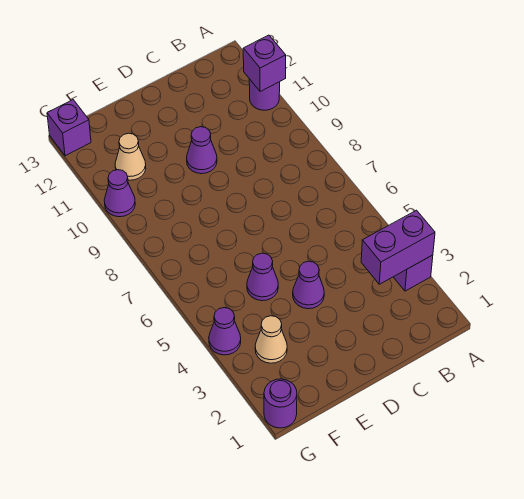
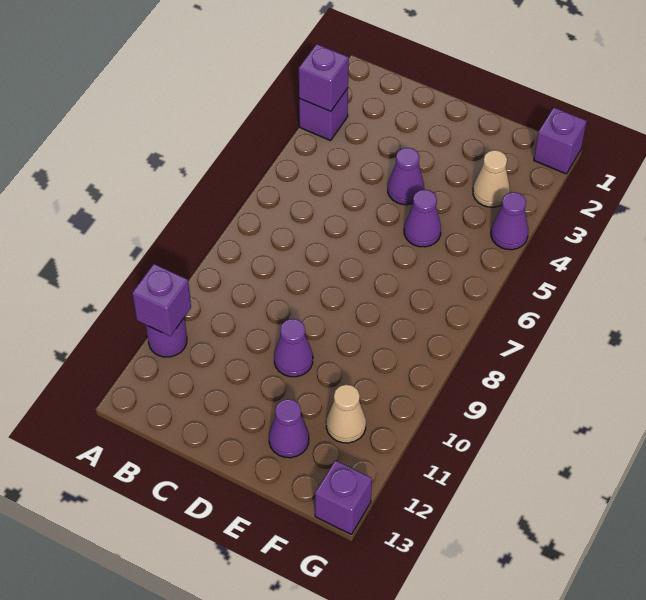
purple brick A3:B3 level 2 -> purple brick A3 level 2
purple round brick G1 level 1 -> purple brick G1 level 1
purple cone G10 level 1 -> purple cone E12 level 1

